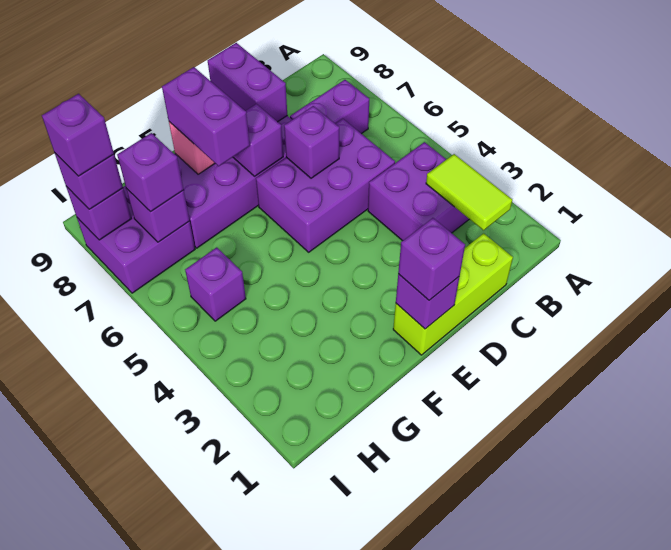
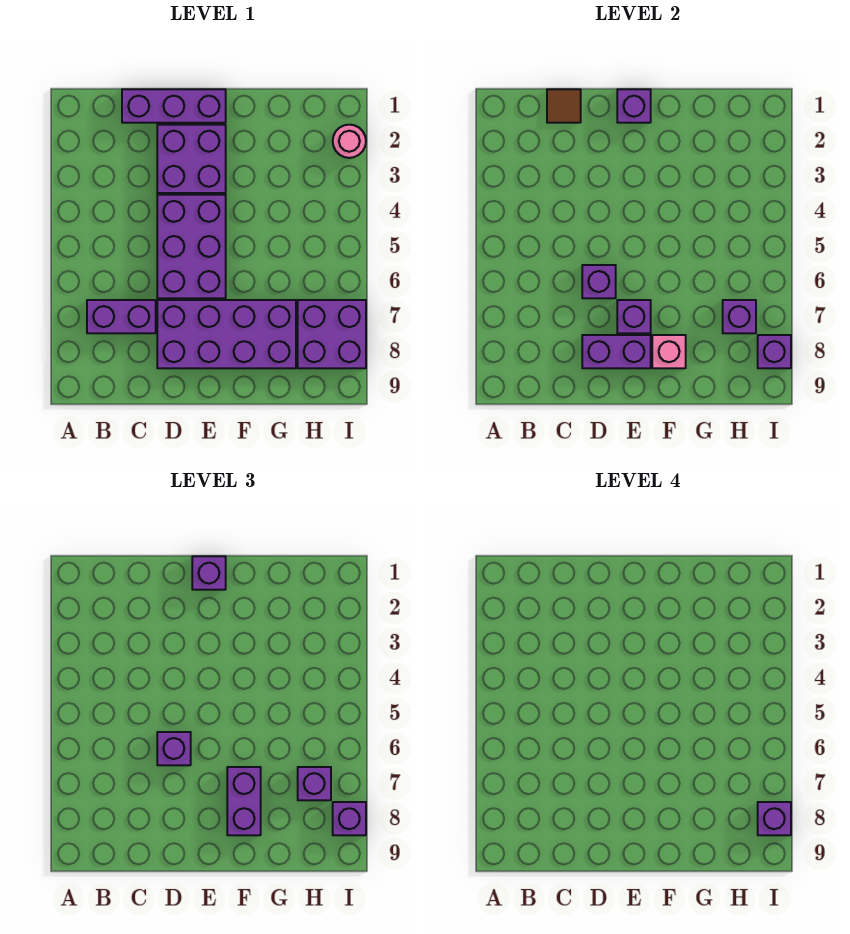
lime tile B2:B3 level 2 -> none
purple brick B3:C4 level 1 -> purple brick D2:E3 level 1
lime brick C1:E1 level 1 -> purple brick C1:E1 level 1
none -> brown tile C1 level 2
purple brick C5:E6 level 1 -> purple brick D4:E6 level 1
purple brick D8:D9 level 2 -> purple brick D8:E8 level 2
purple brick H5 level 1 -> purple brick D6 level 3
none -> pink round brick I2 level 1

